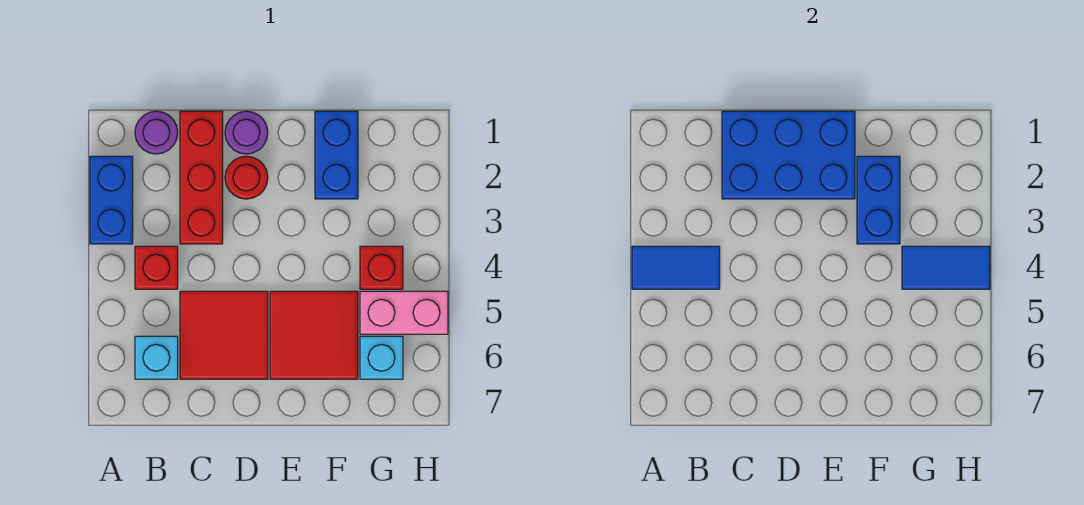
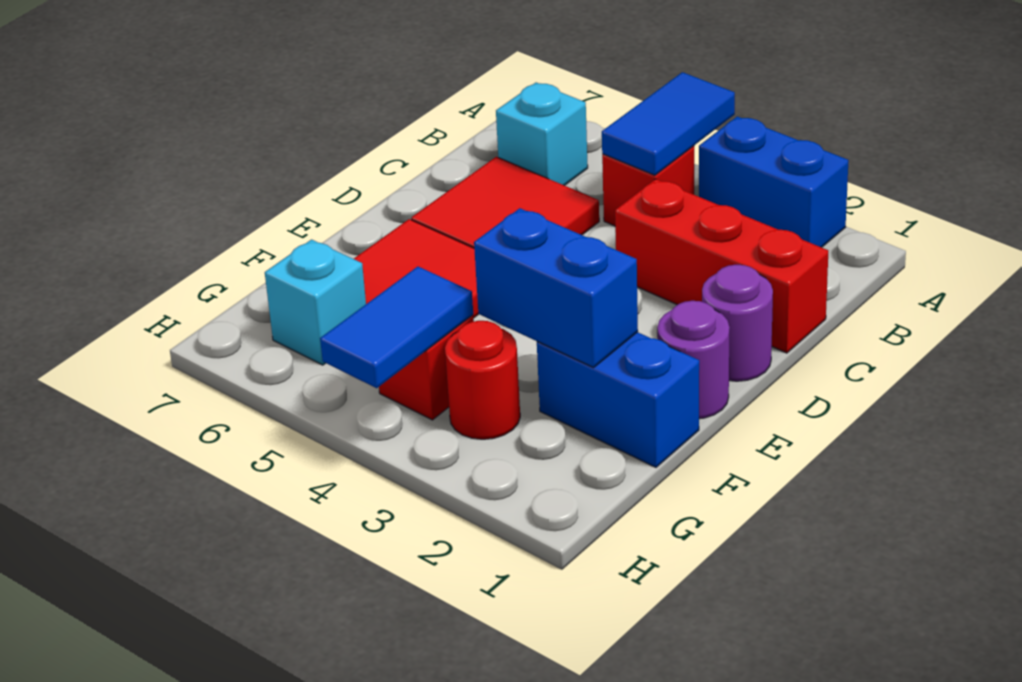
purple round brick B1 level 1 -> purple round brick E1 level 1
blue brick C1:E2 level 2 -> none
red round brick D2 level 1 -> red round brick G3 level 1
pink brick G5:H5 level 1 -> none

